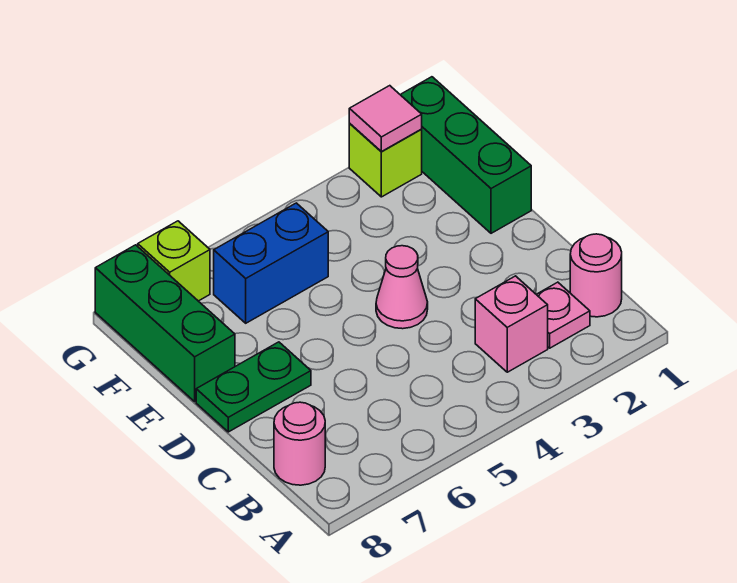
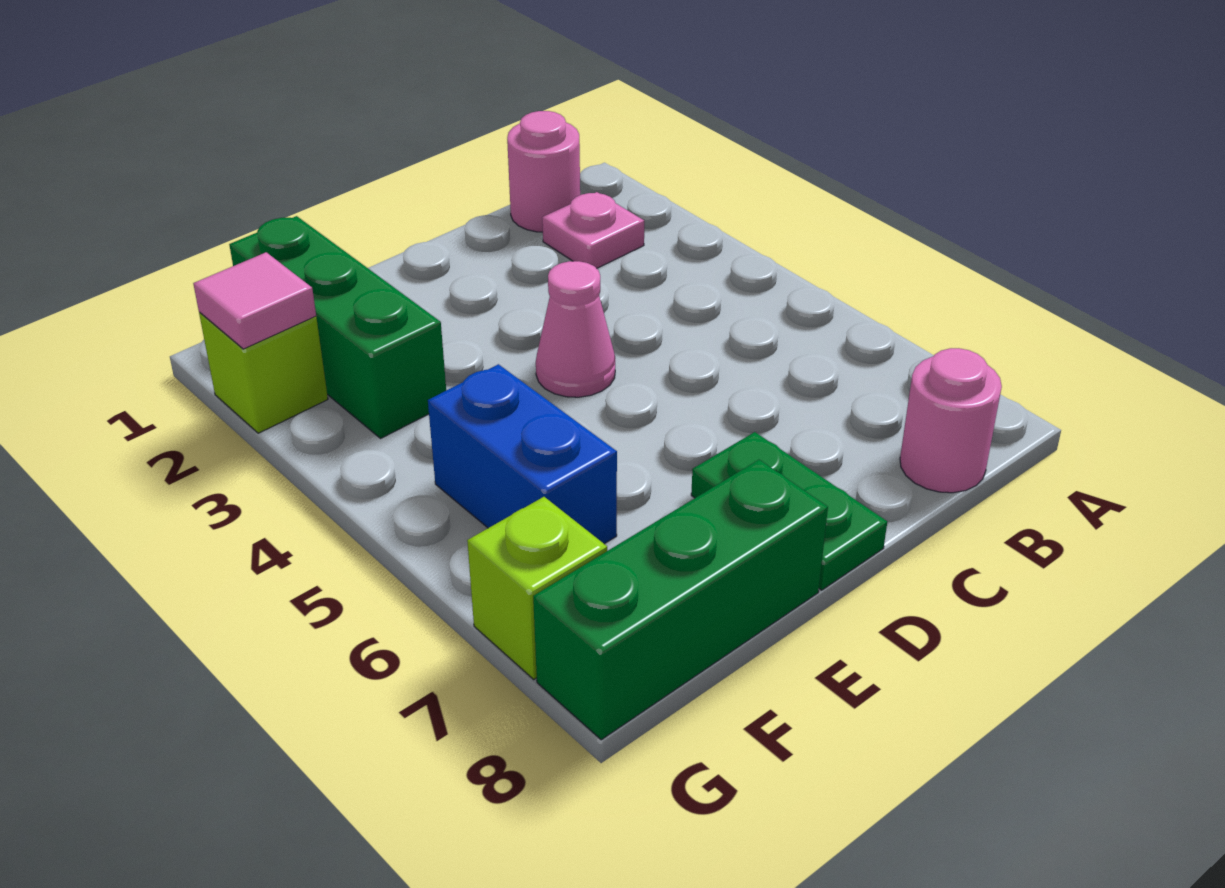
pink brick B3 level 1 -> none
green brick E1:G1 level 1 -> green brick F1:F3 level 1

